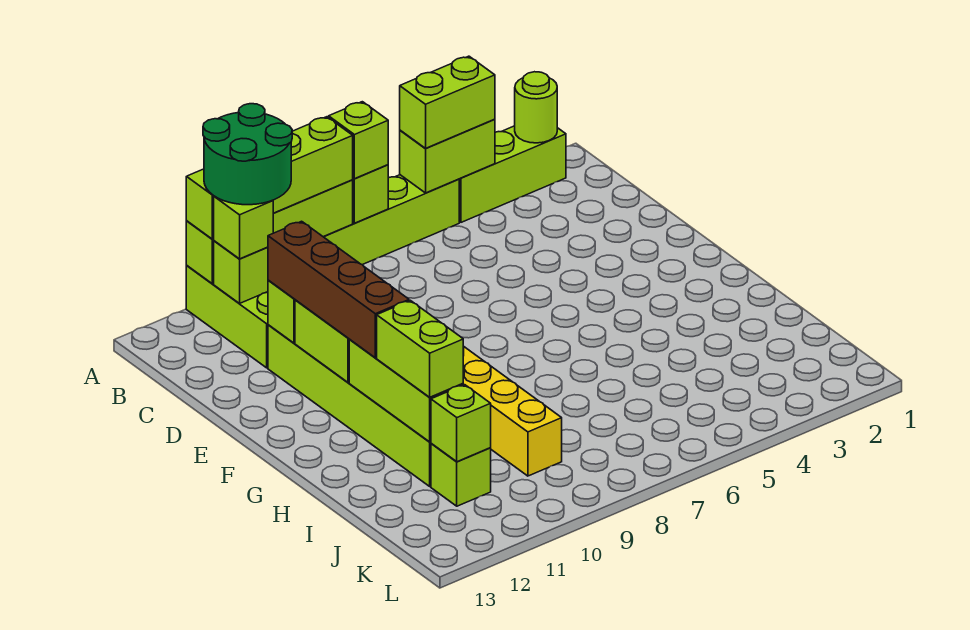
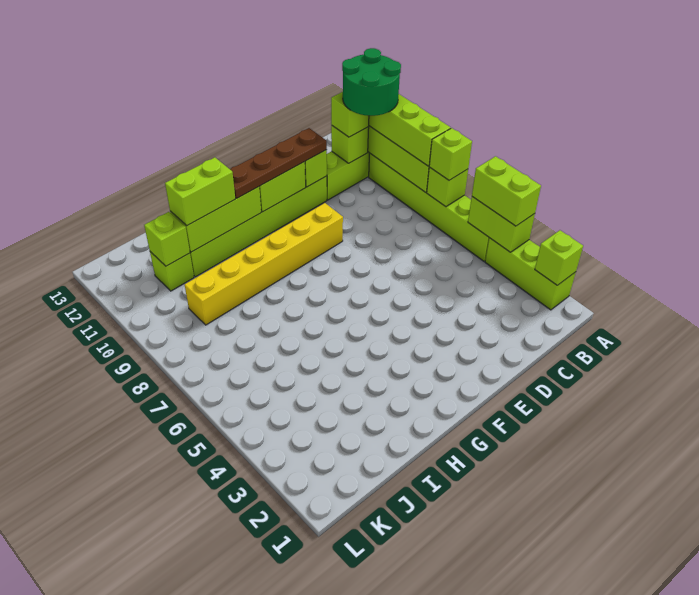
lime round brick A2 level 2 -> lime brick A2 level 2
brown brick D11:G11 level 3 -> brown plate D11:G11 level 3

